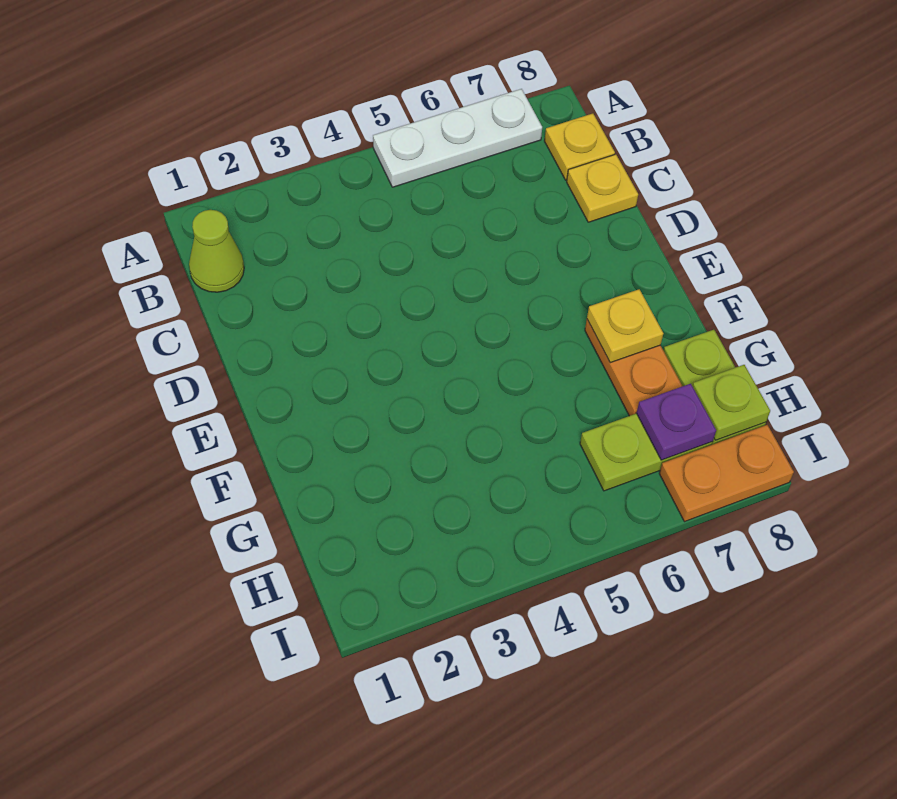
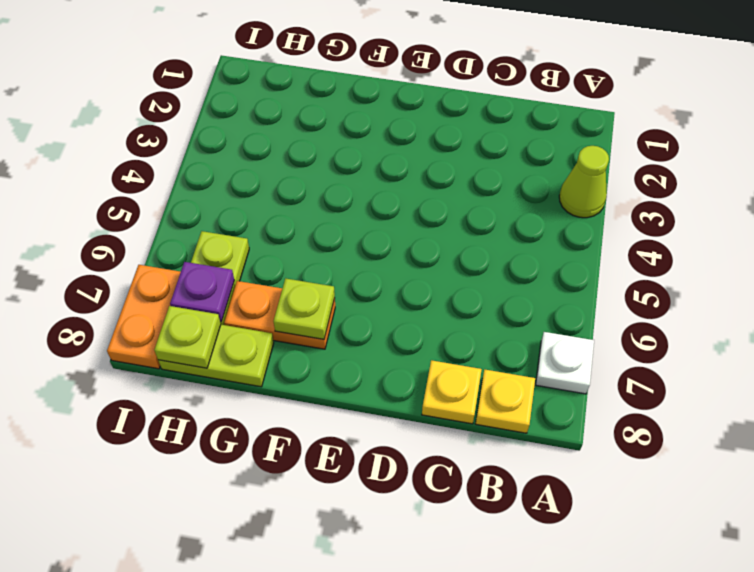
white plate A5:A7 level 1 -> white plate A7 level 1
lime cone B1 level 1 -> lime cone A3 level 1
yellow plate F7 level 2 -> lime plate F7 level 2

